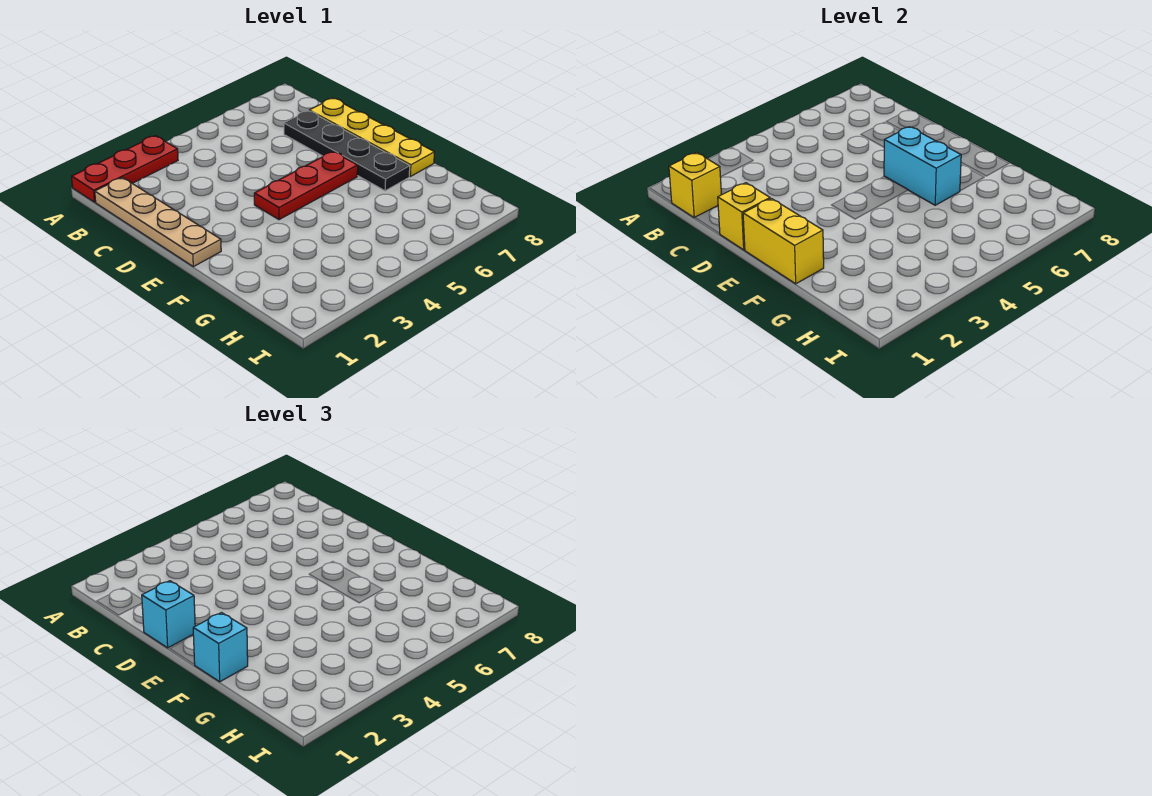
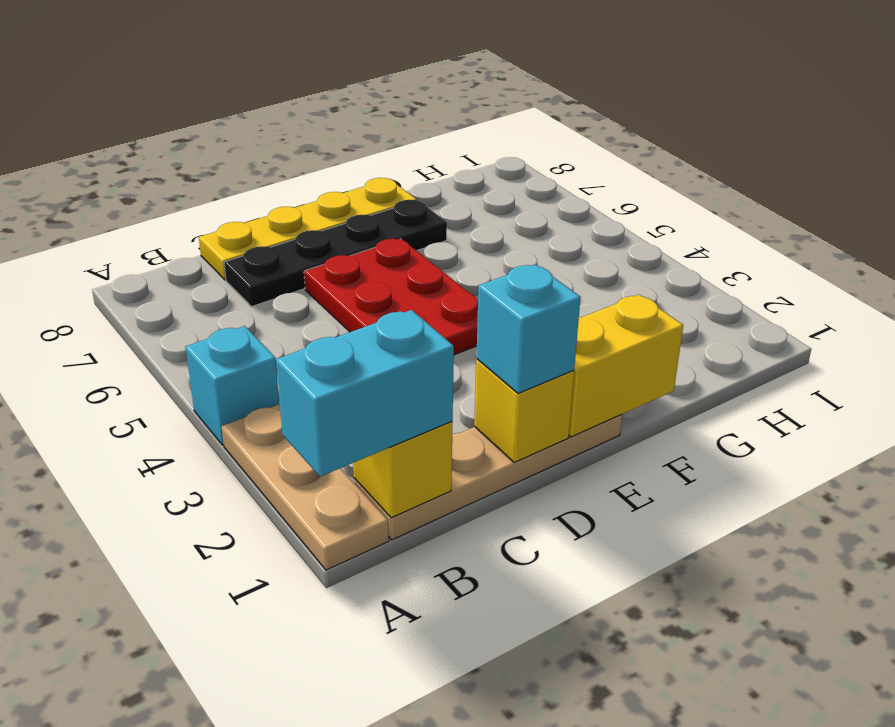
red plate A1:A3 level 1 -> tan plate A1:A3 level 1
red plate E4:E6 level 1 -> red plate D4:E6 level 1
cyan brick E6:F6 level 2 -> cyan brick A1:B1 level 3
cyan brick F1 level 3 -> cyan brick A4 level 1

